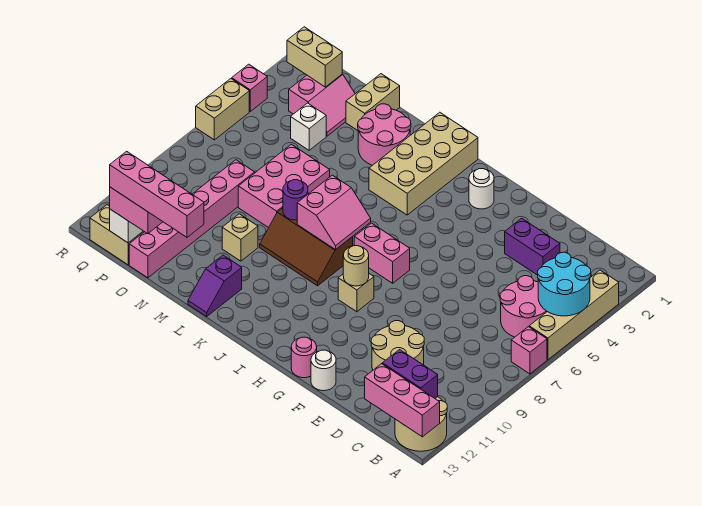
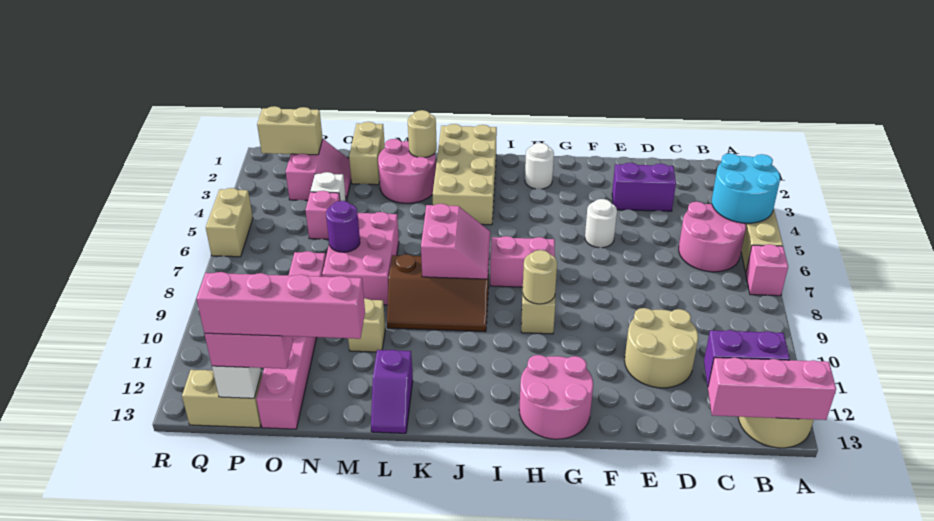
white round brick F13 level 1 -> white round brick F5 level 1
pink round brick G13 level 1 -> pink round brick G12:H13 level 1
none -> tan round brick L2 level 2
purple round brick L8 level 2 -> purple round brick N7 level 2
pink brick R4 level 1 -> pink brick O5 level 1

